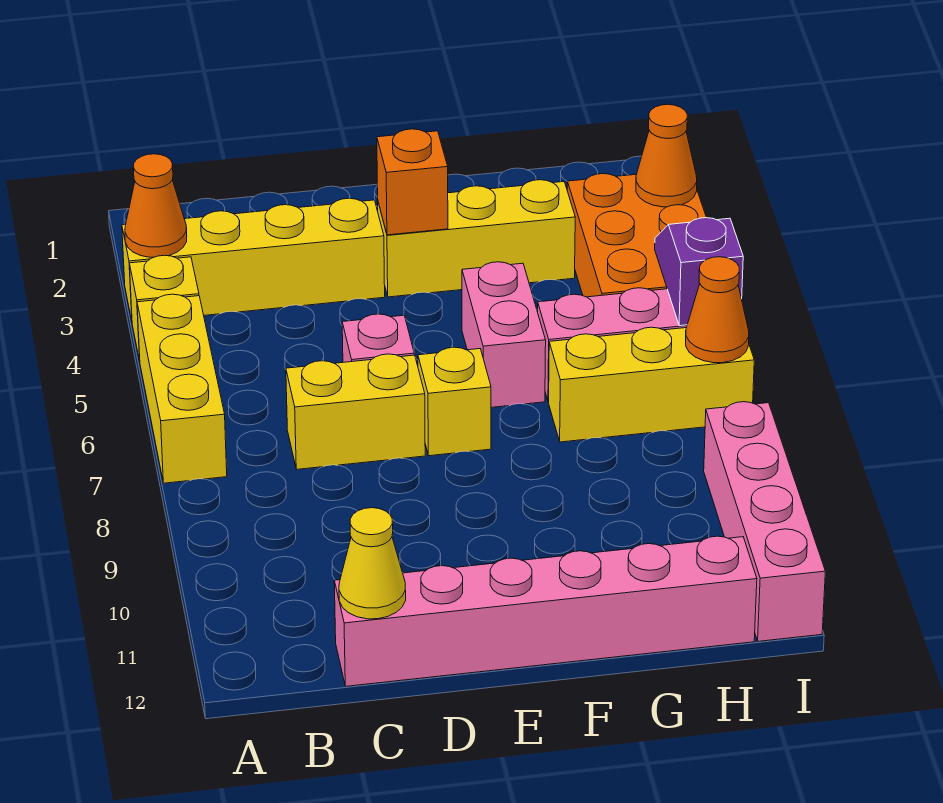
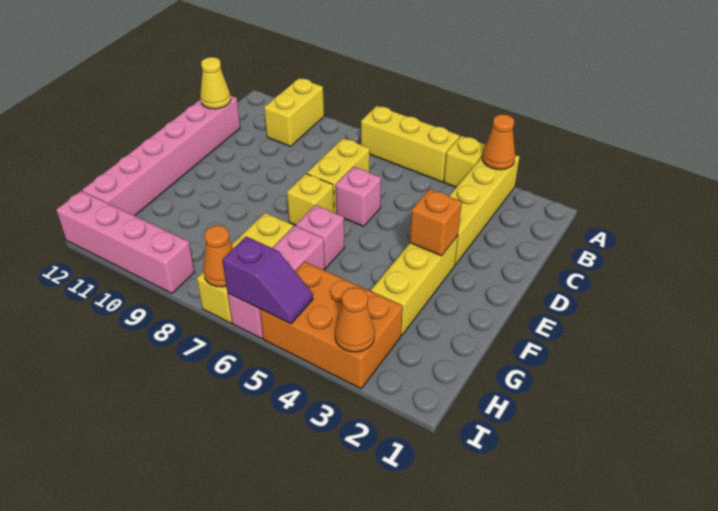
none -> yellow brick A10:B10 level 1
pink brick F5:F6 level 1 -> pink brick F6 level 1

